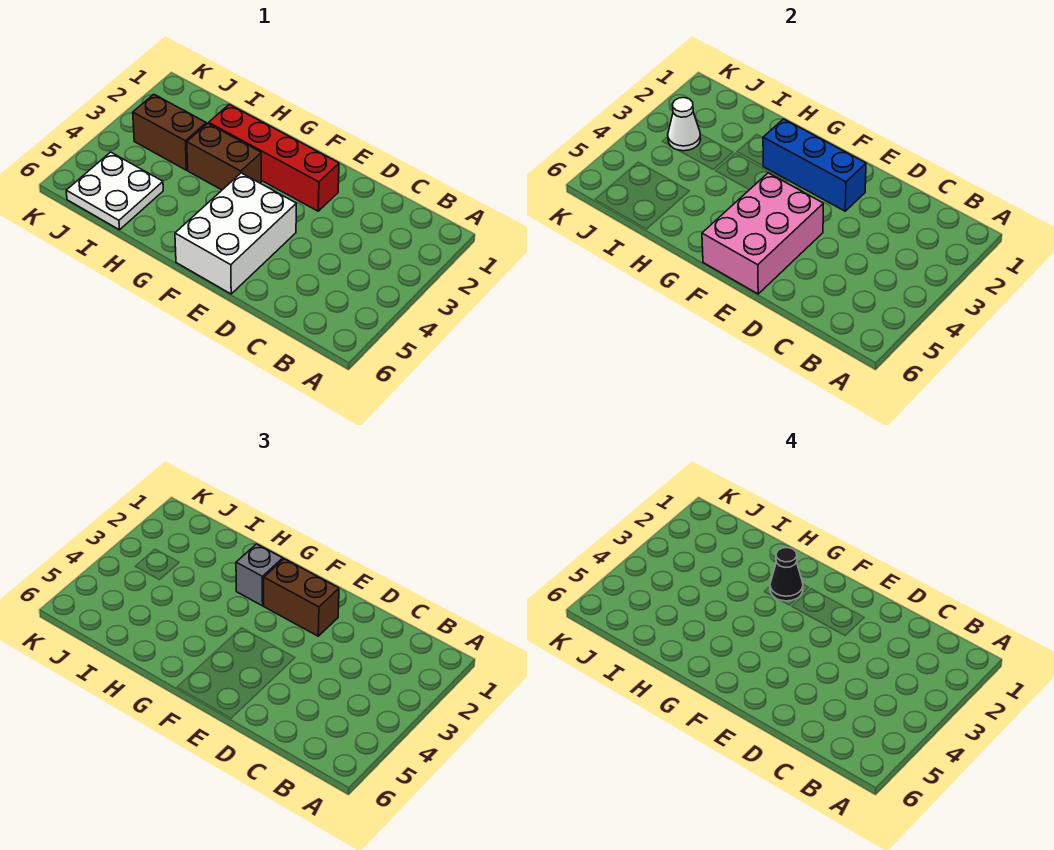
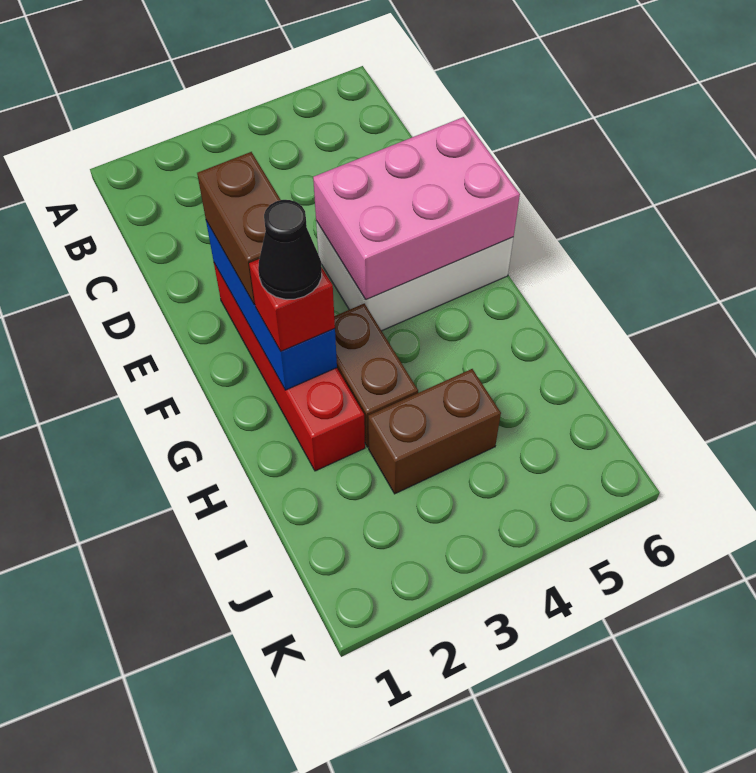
grey brick G2 level 3 -> red brick G2 level 3
brown brick I3:J3 level 1 -> brown brick I3:I4 level 1
white plate I5:J6 level 1 -> none
white cone J3 level 2 -> none

